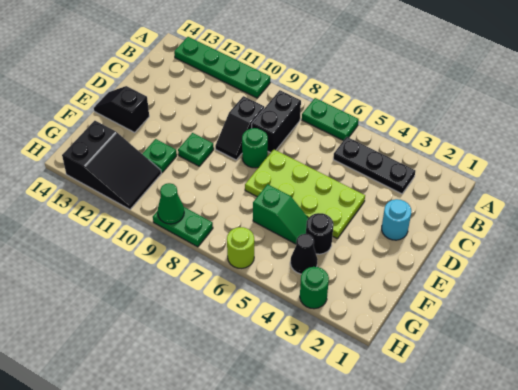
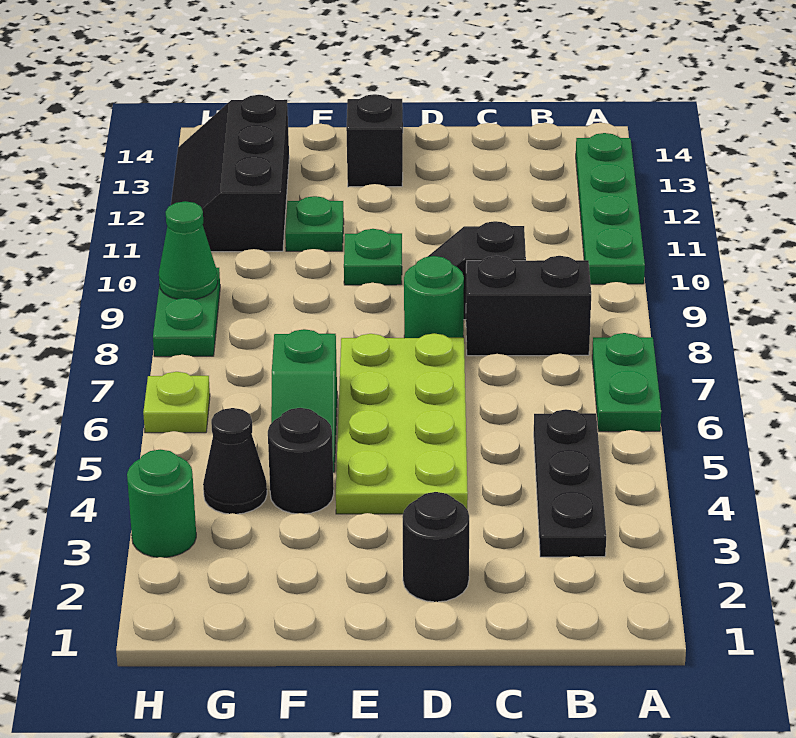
cyan round brick D2 level 1 -> black round brick D2 level 1
black slope G11:H13 level 1 top 13 -> black slope G11:H13 level 1 top G
lime round brick H6 level 1 -> lime plate H6 level 1

